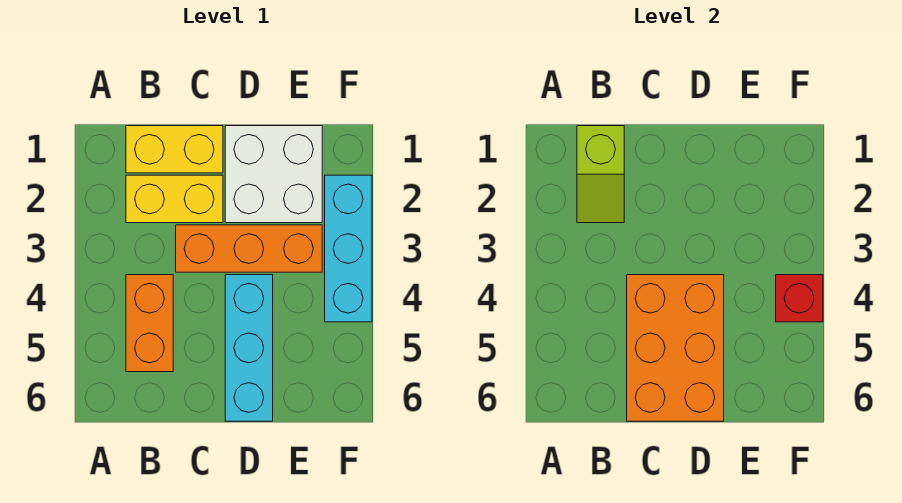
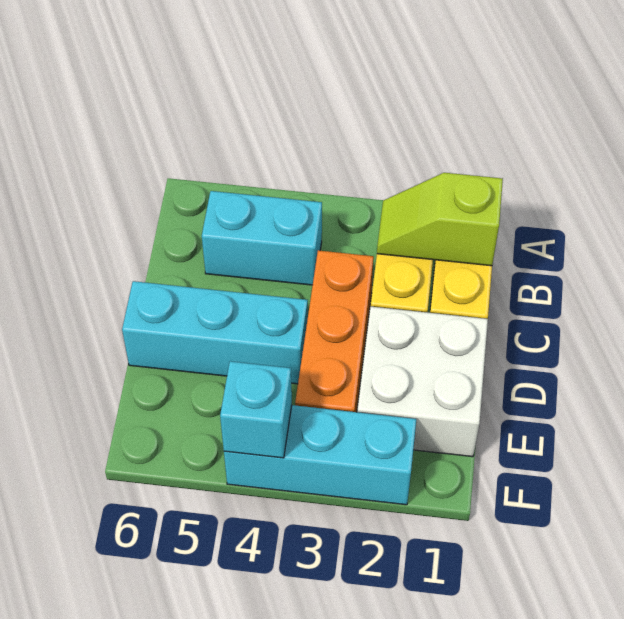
orange brick B4:B5 level 1 -> cyan brick B4:B5 level 1
orange brick C4:D6 level 2 -> none
red brick F4 level 2 -> cyan brick F4 level 2

